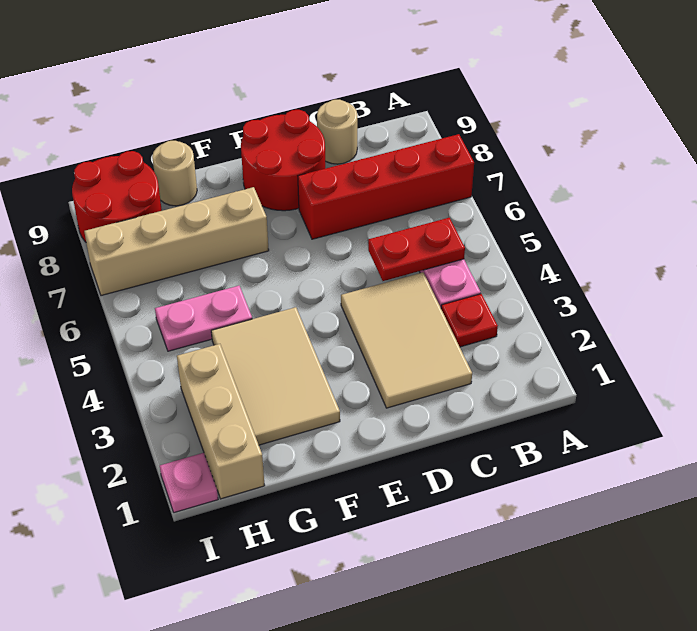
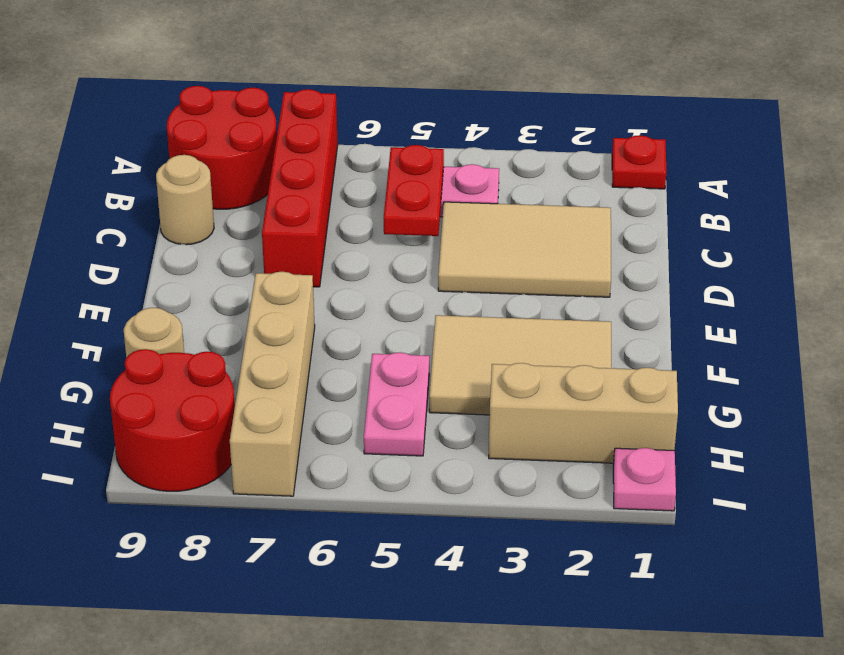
red plate B3 level 1 -> red plate A1 level 1
red round brick D8:E9 level 1 -> red round brick A8:B9 level 1

